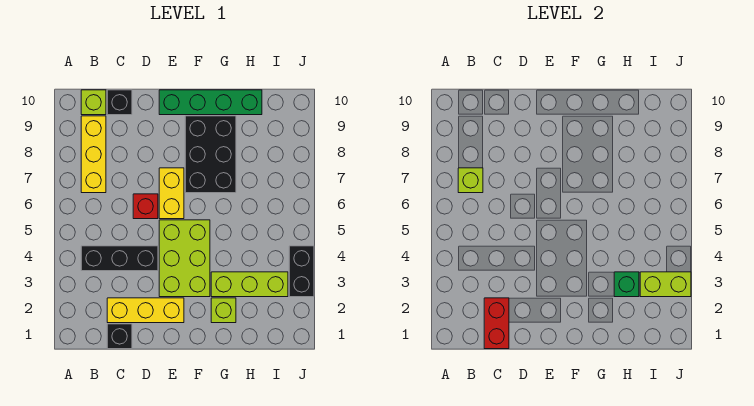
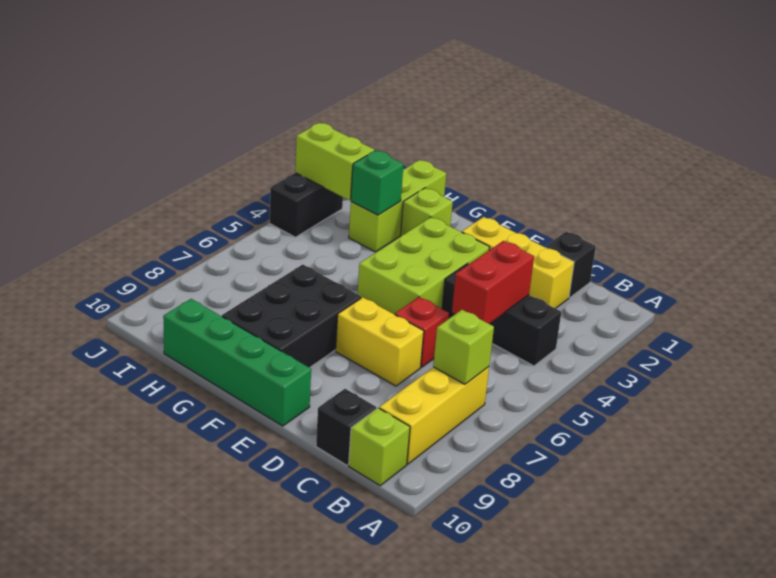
red brick C1:C2 level 2 -> red brick C4:C5 level 2
yellow brick E6:E7 level 1 -> yellow brick D7:E7 level 1
lime brick G3:I3 level 1 -> lime brick H1:H3 level 1

